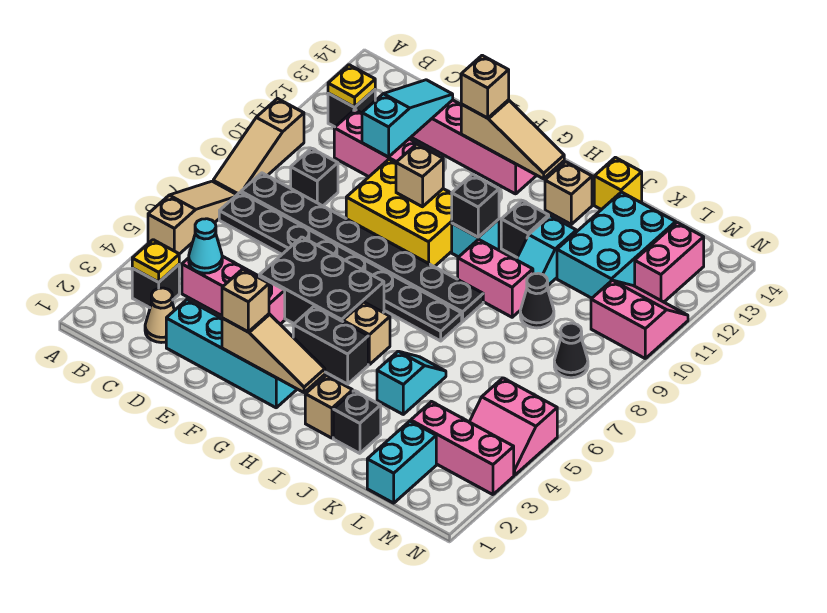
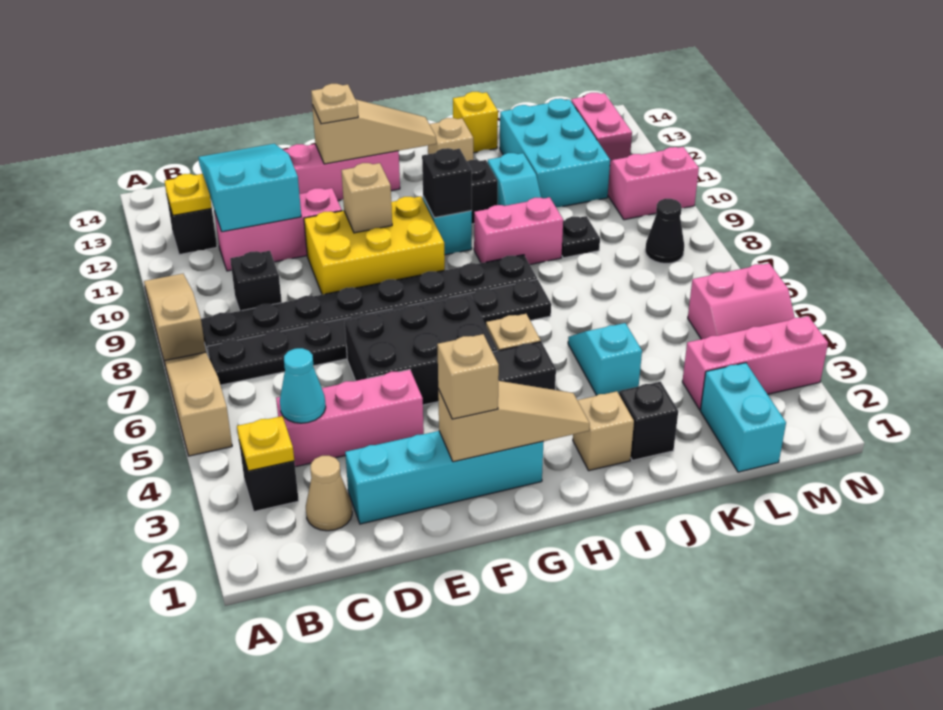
tan slope A8:A10 level 1 top 10 -> tan slope A8:A10 level 1 top 8
cyan slope D11:D13 level 2 top 11 -> cyan slope C11:D13 level 2 top 11
tan brick F13 level 3 -> tan plate F13 level 3
black cone K9 level 1 -> black plate K9 level 1

